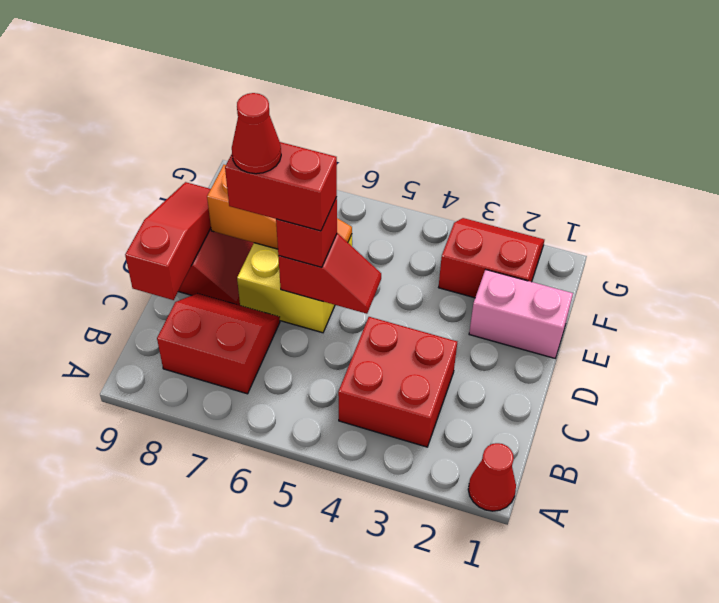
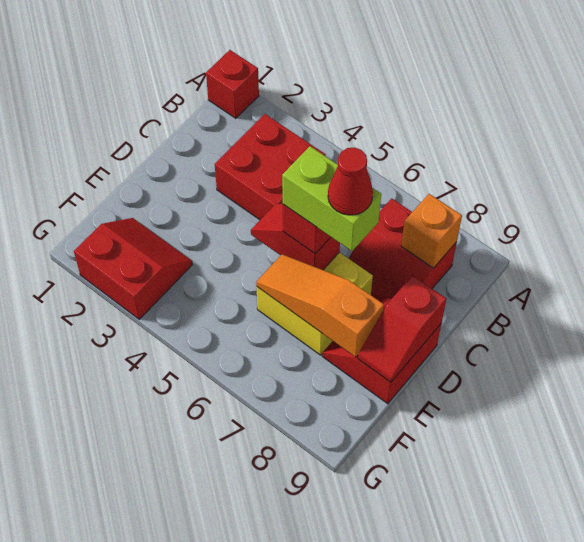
red cone A1 level 1 -> red brick A1 level 1
none -> orange brick B8 level 2
red slope C9:E9 level 2 top C -> red slope D9:E9 level 2 top D
red brick D6:D7 level 4 -> lime brick D6:D7 level 4
pink brick E1:E2 level 1 -> none
red slope F2:G3 level 1 top F -> red slope F2:G3 level 1 top G

